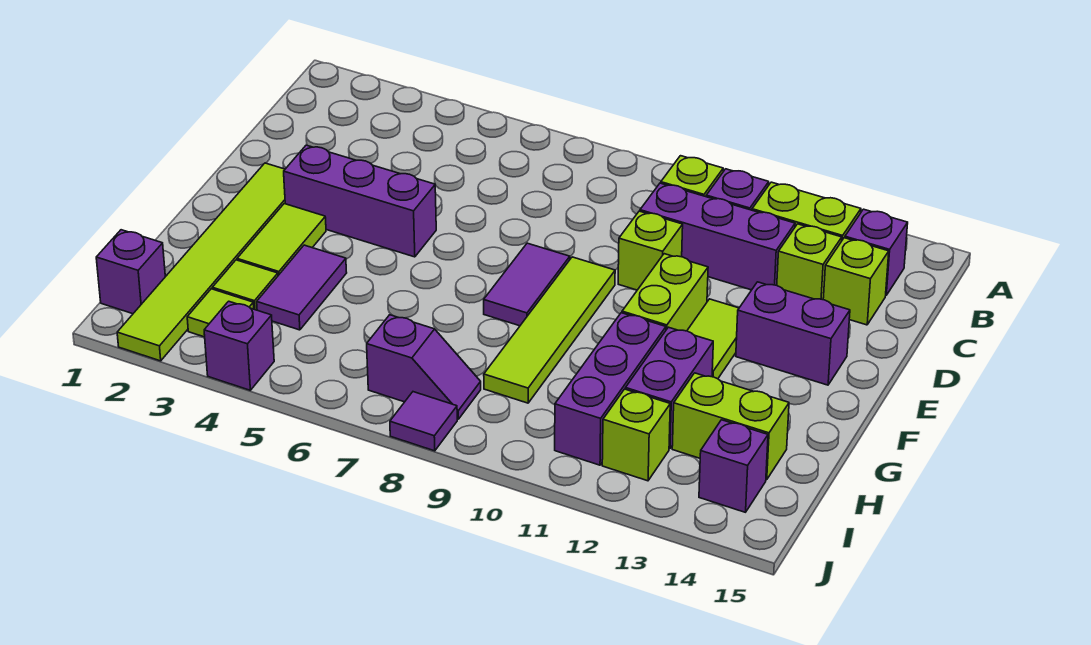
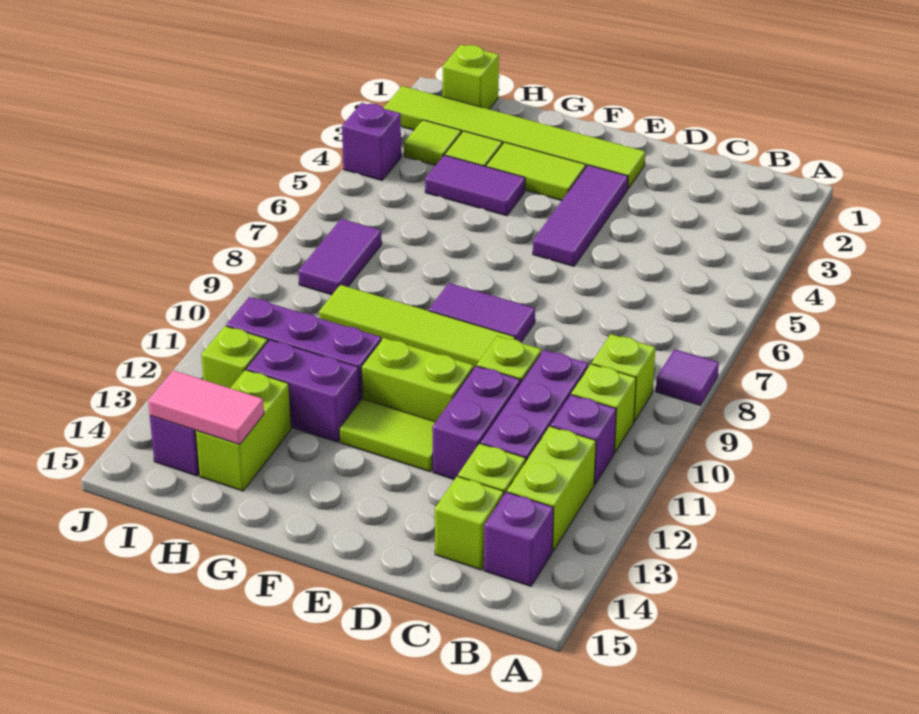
none -> lime brick B9 level 1
purple brick E3:E5 level 1 -> purple tile E3:E5 level 1
purple brick E13:E14 level 1 -> purple brick D11:D12 level 1
none -> pink tile H14:I14 level 2
purple brick I1 level 1 -> lime brick I1 level 1
purple slope I7:I8 level 1 top 7 -> purple tile I7:I8 level 1
purple tile J8 level 1 -> purple tile A8 level 1

